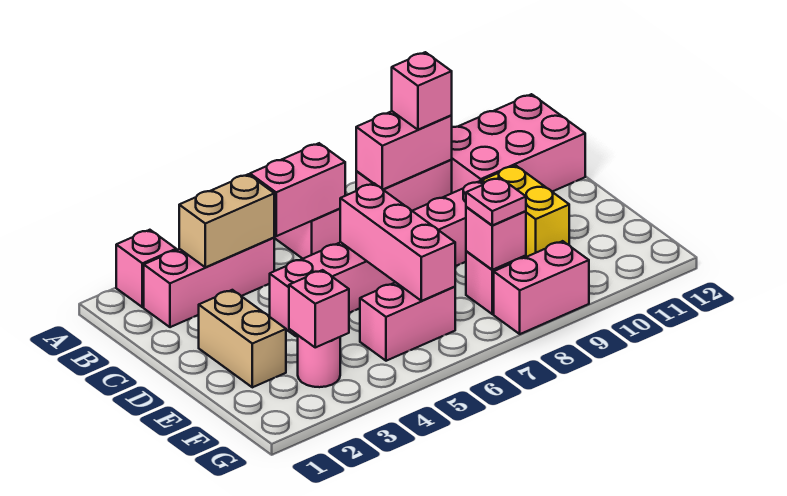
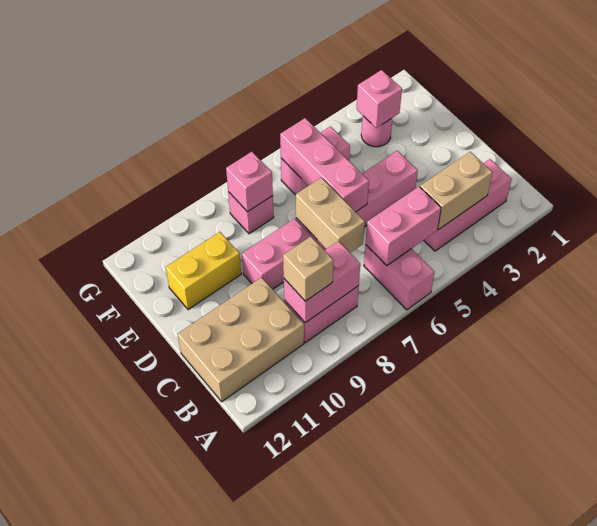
pink brick A2 level 1 -> none
pink brick B9 level 3 -> tan brick B9 level 3
pink brick B10:C12 level 1 -> tan brick B10:C12 level 1
tan brick D2:E2 level 1 -> tan brick C7:D7 level 2
yellow brick D10:E10 level 1 -> yellow brick E10:E11 level 1
pink plate F8 level 3 -> none
pink brick G8:G9 level 1 -> none

